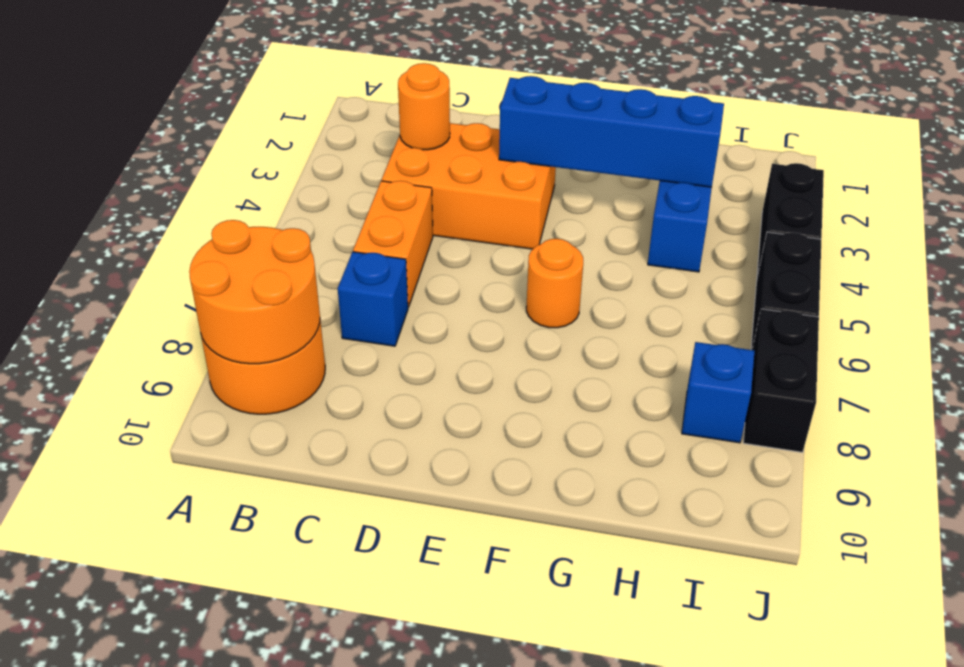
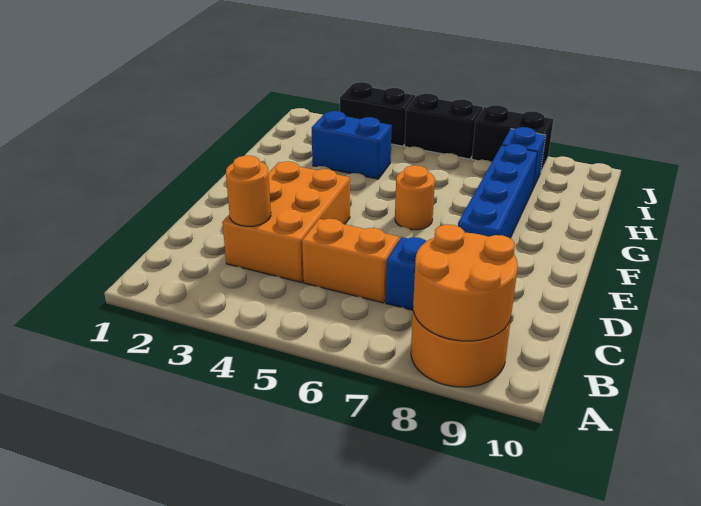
blue brick E3:H3 level 2 -> blue brick E8:H8 level 1

